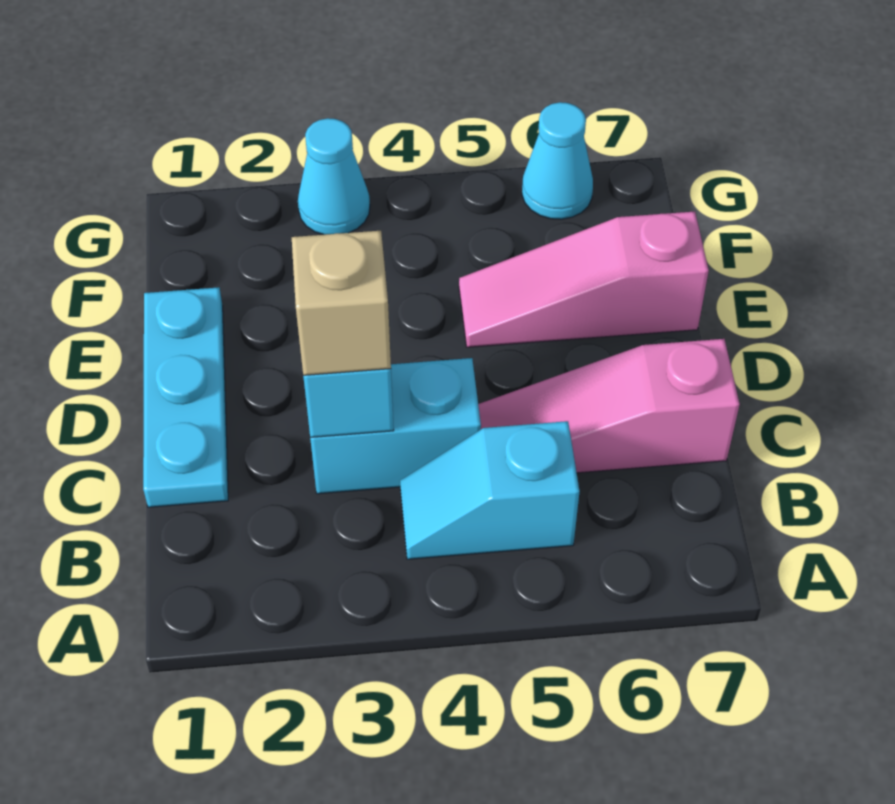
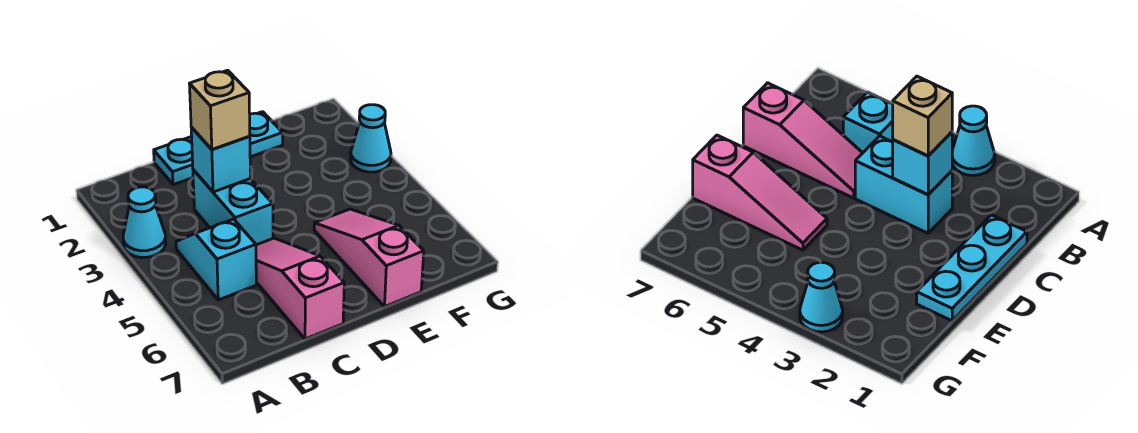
cyan cone G6 level 1 -> cyan cone A3 level 1

